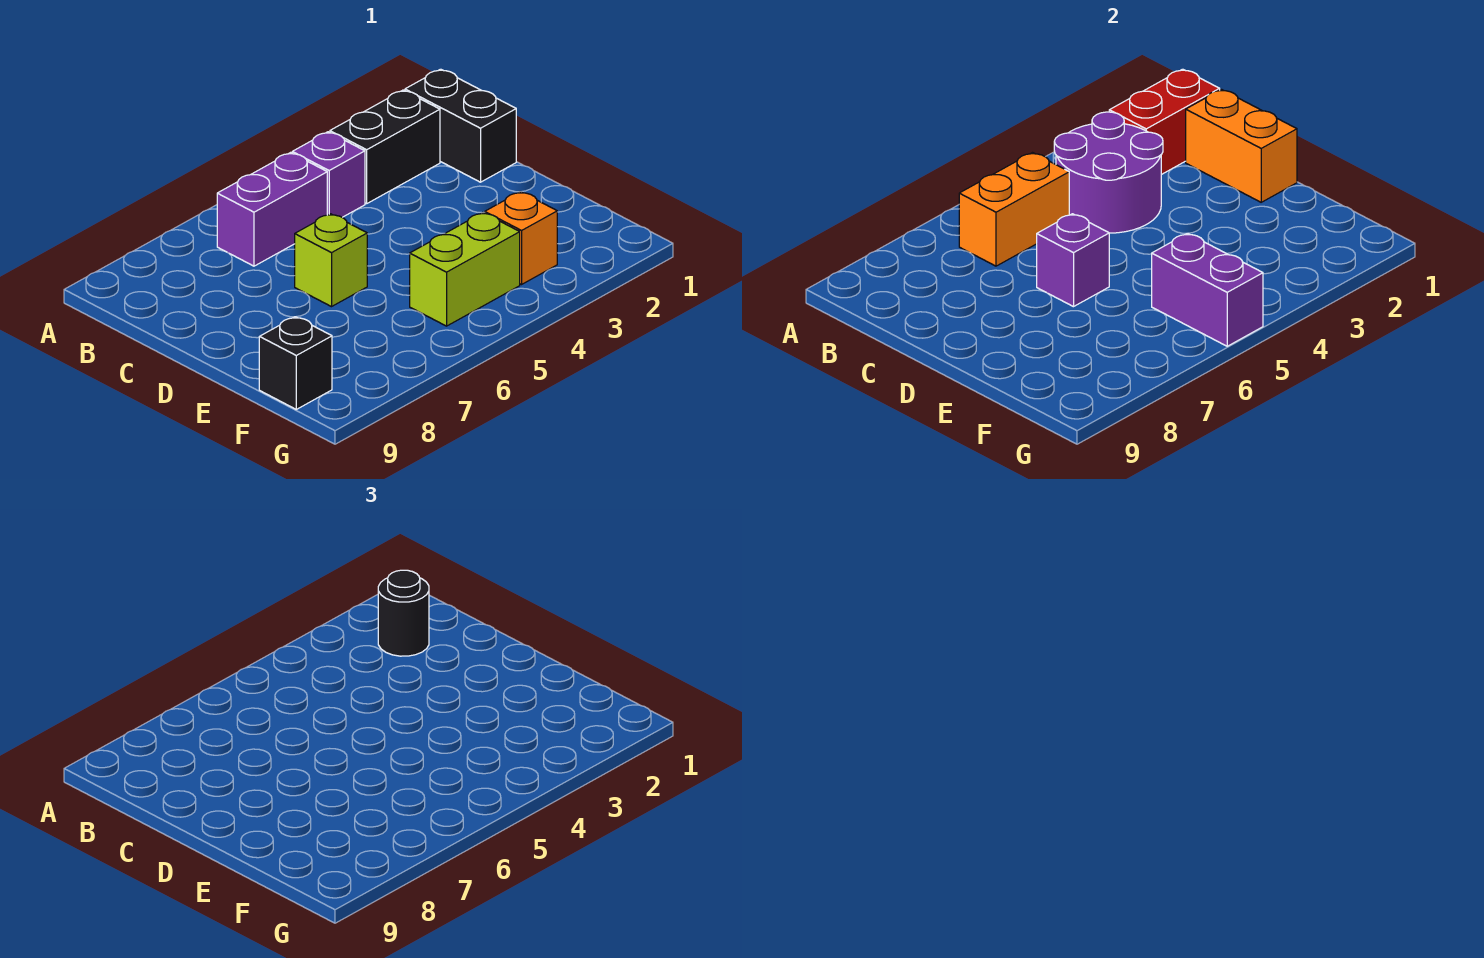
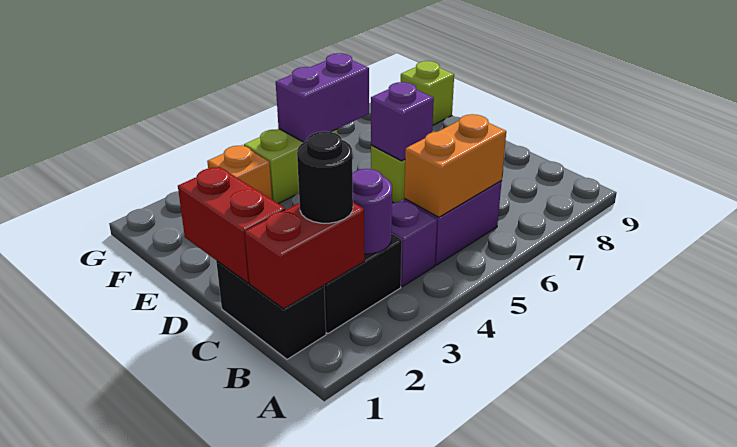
purple round brick B3:C4 level 2 -> purple round brick B3 level 2
orange brick C1:D1 level 2 -> red brick C1:D1 level 2
purple brick F5:G5 level 2 -> purple brick F5:F6 level 2
black brick F9 level 1 -> lime brick F9 level 1

